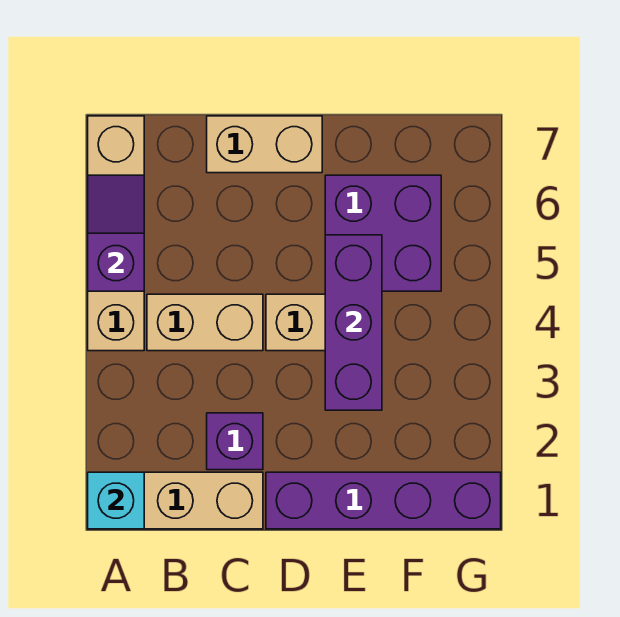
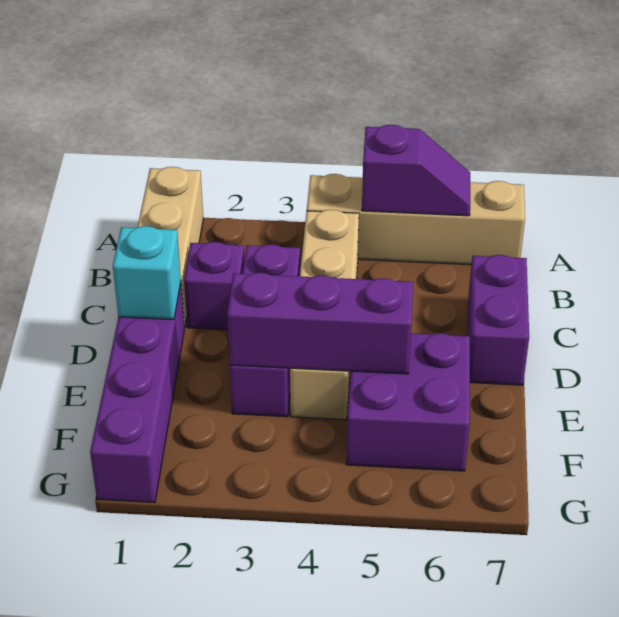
cyan brick A1 level 2 -> cyan brick D1 level 2
none -> purple brick C3:E3 level 1
tan brick C7:D7 level 1 -> purple brick C7:D7 level 1

